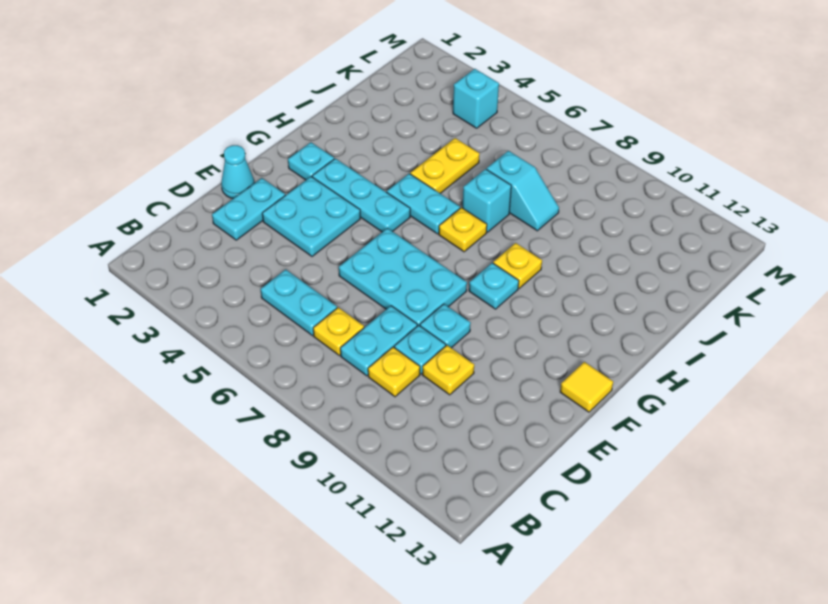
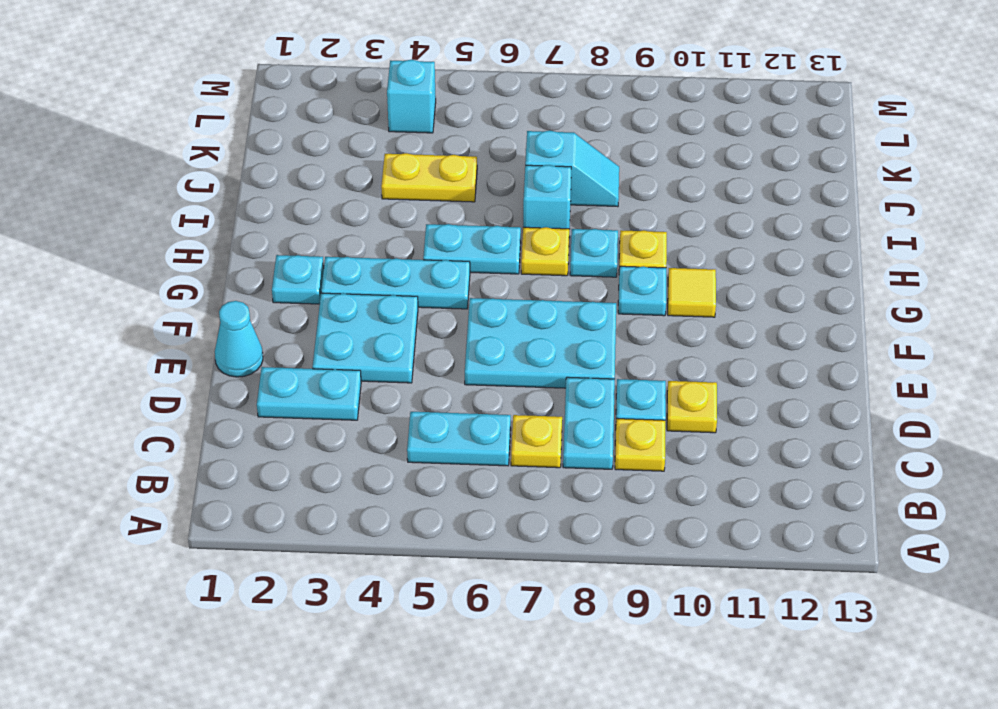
cyan plate D2:E2 level 1 -> cyan plate D2:D3 level 1
cyan plate E9 level 1 -> cyan plate H8 level 1
yellow tile F13 level 1 -> yellow tile G10 level 1
yellow plate I5:J5 level 1 -> yellow plate J4:J5 level 1

